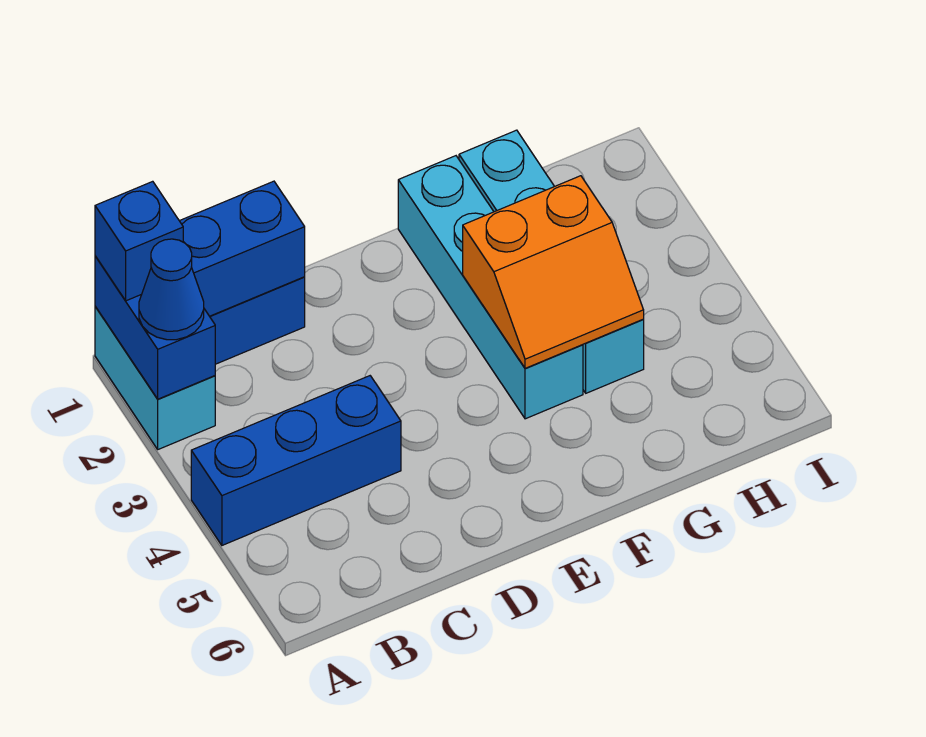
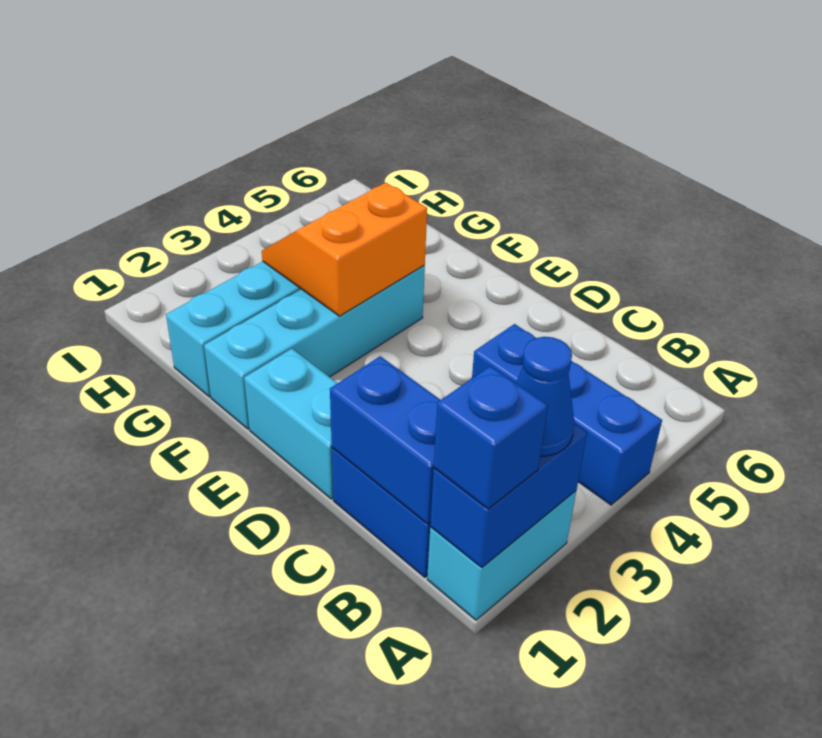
none -> cyan brick D1:E1 level 1
orange slope F3:G4 level 2 top 3 -> orange slope F3:G4 level 2 top F

